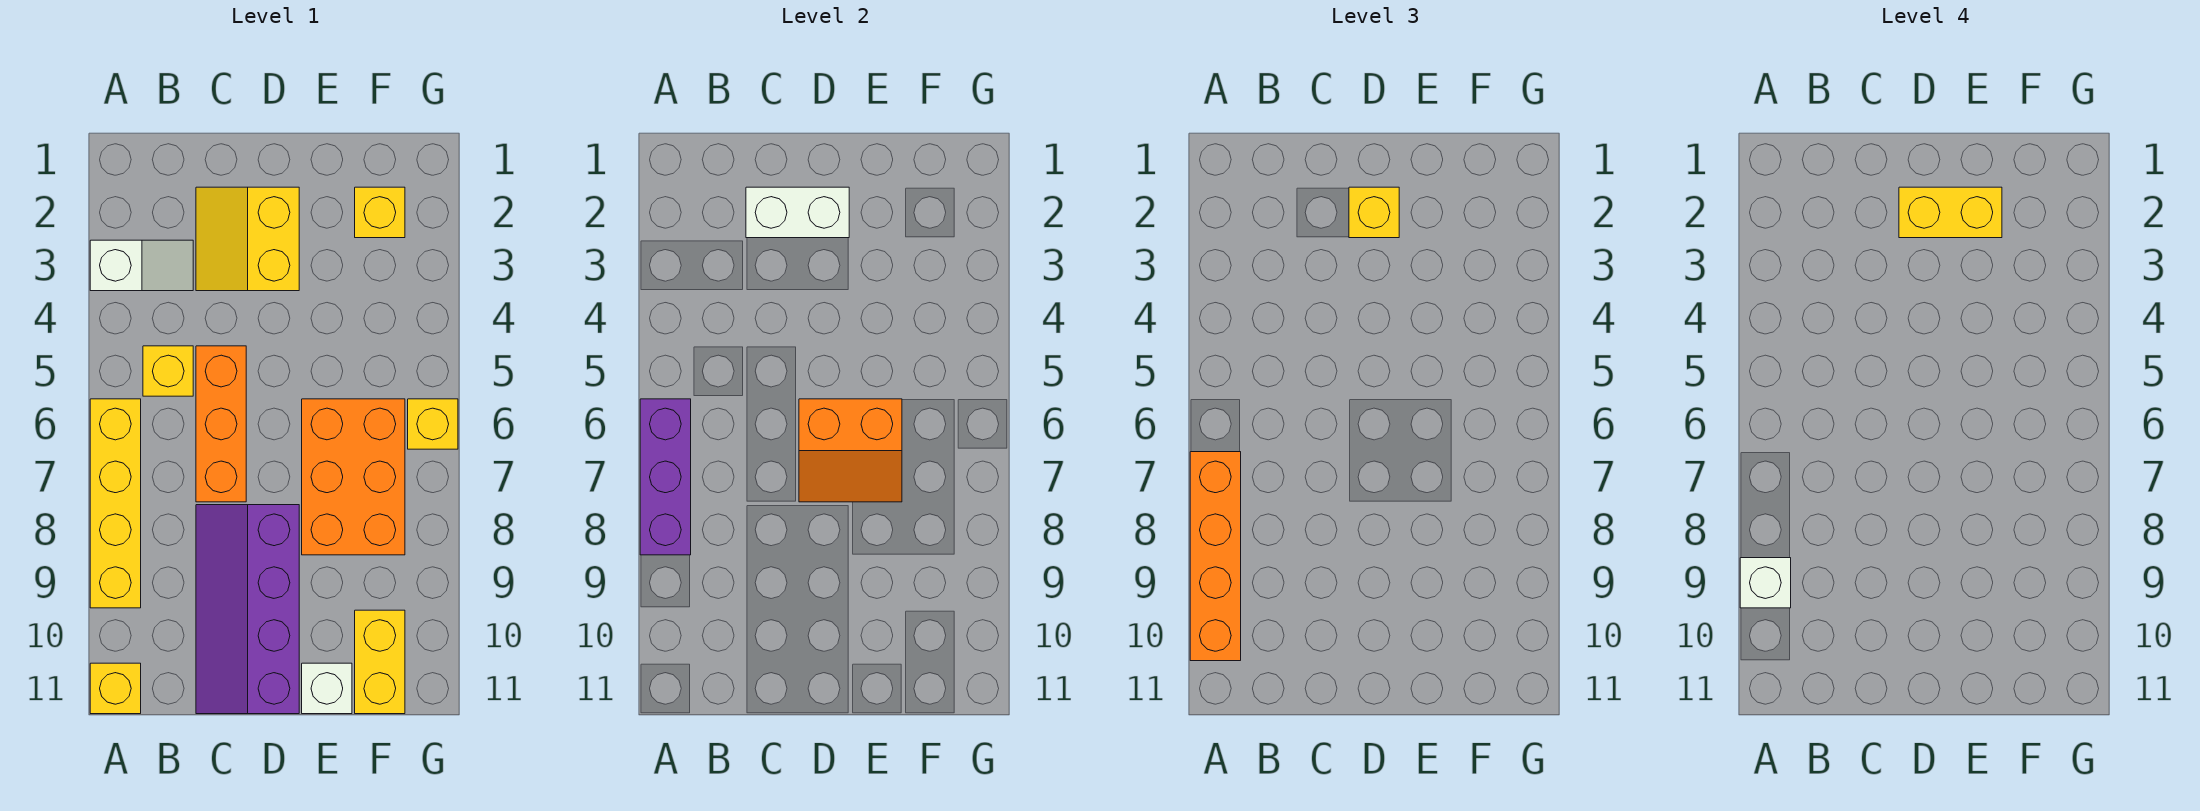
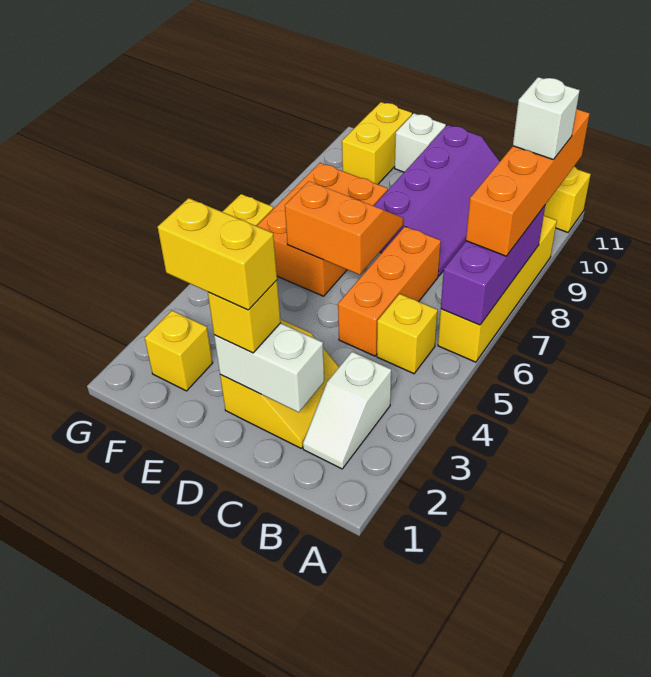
white slope A3:B3 level 1 top A -> white slope B2:B3 level 1 top 3

